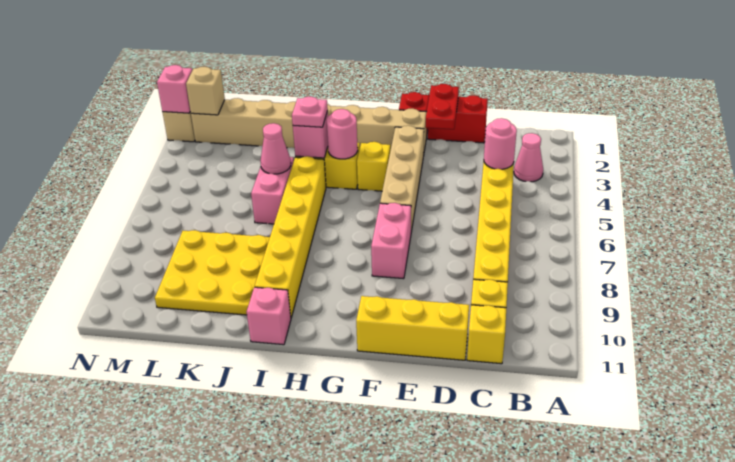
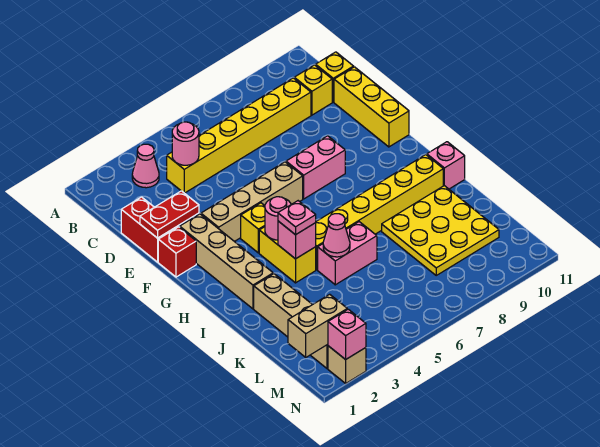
tan brick M2 level 2 -> tan brick M1:M2 level 2

